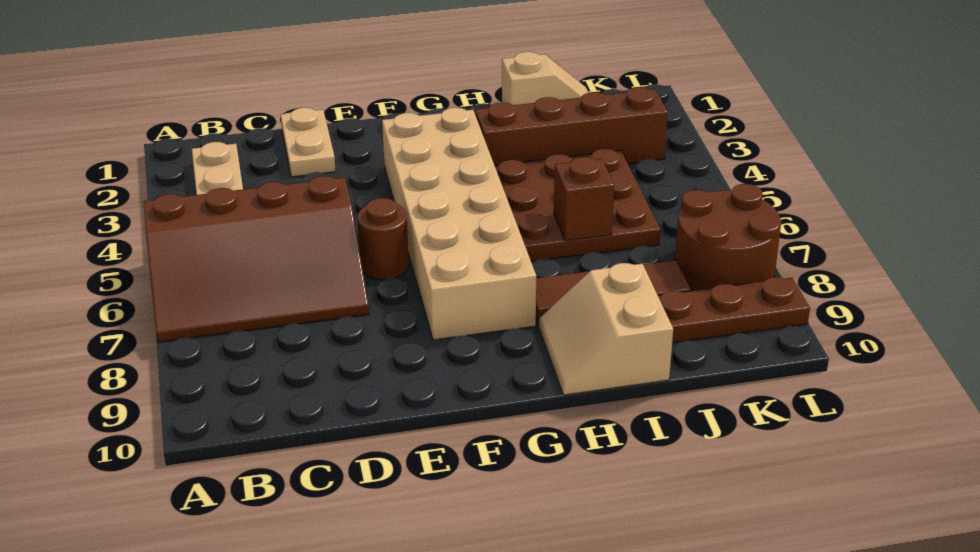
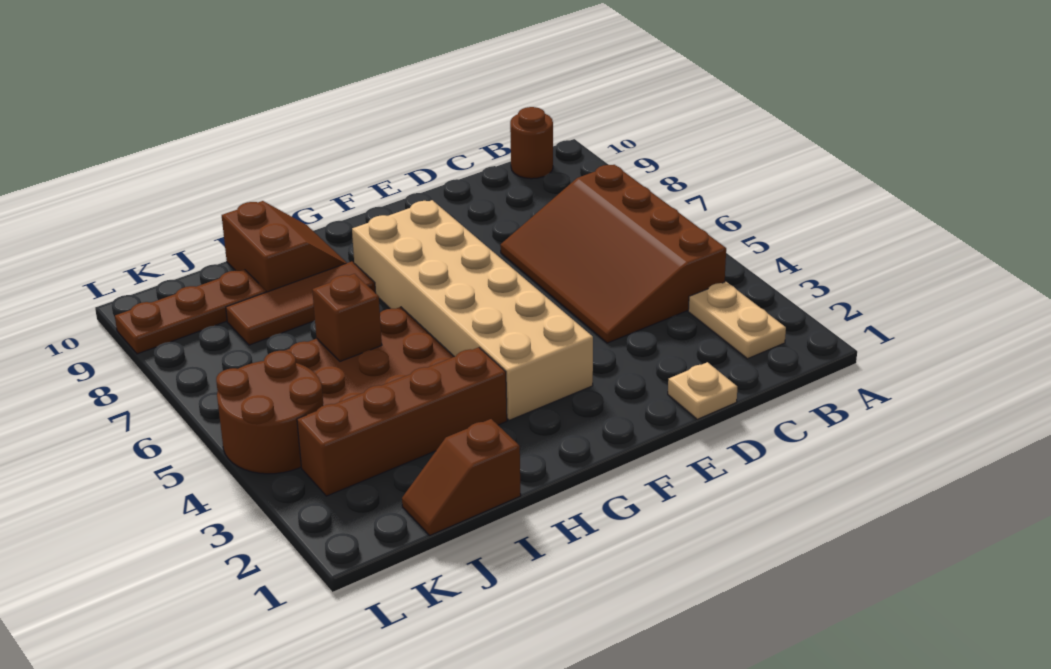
brown slope A5:D7 level 1 top 5 -> brown slope B4:D7 level 1 top B
tan plate D1:D2 level 1 -> tan plate D1 level 1
brown round brick E6 level 1 -> brown round brick B10 level 1
tan slope H9:I10 level 1 top I -> brown slope H9:I10 level 1 top I
tan slope I1:J1 level 1 top I -> brown slope I1:J1 level 1 top I
brown round brick K7:L8 level 1 -> brown round brick K4:L5 level 1

